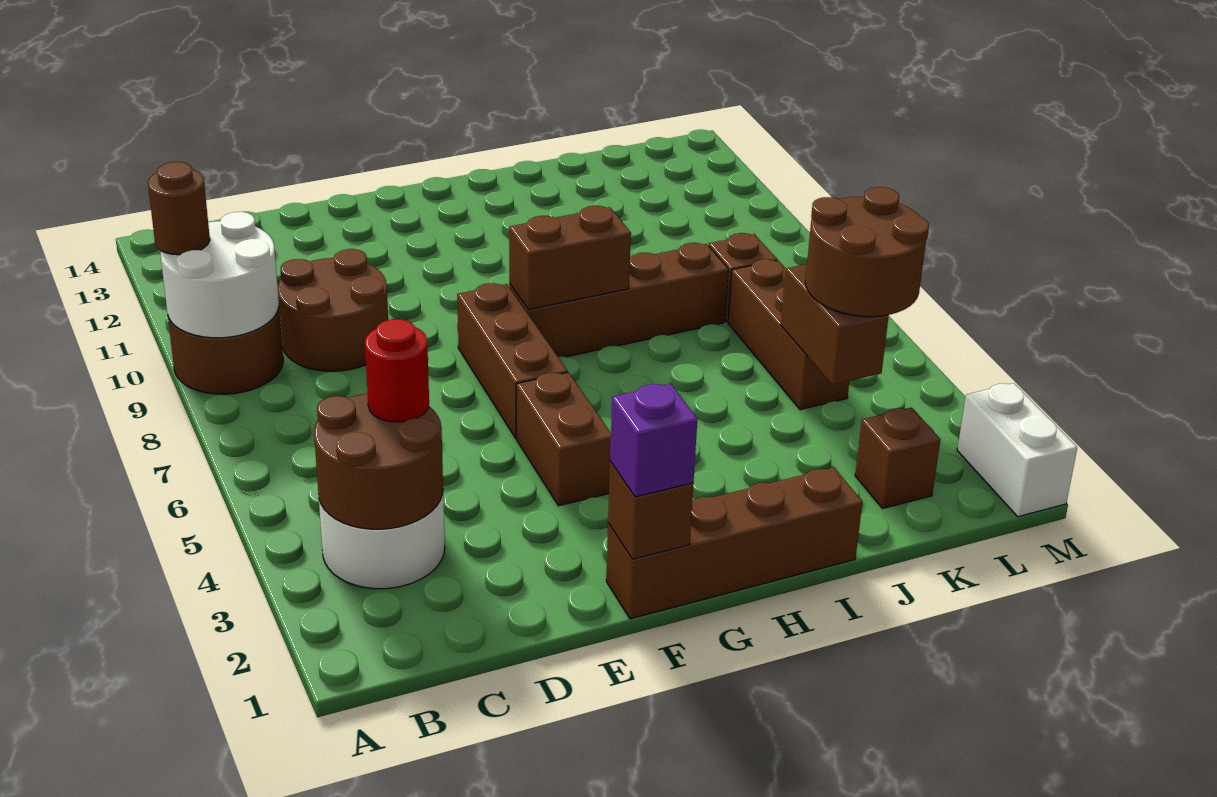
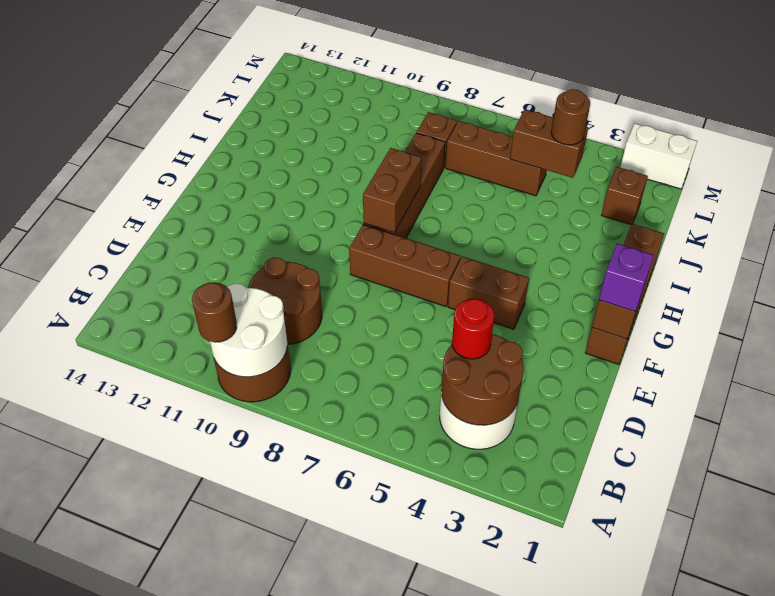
brown round brick K4:L5 level 3 -> brown round brick K4 level 3

